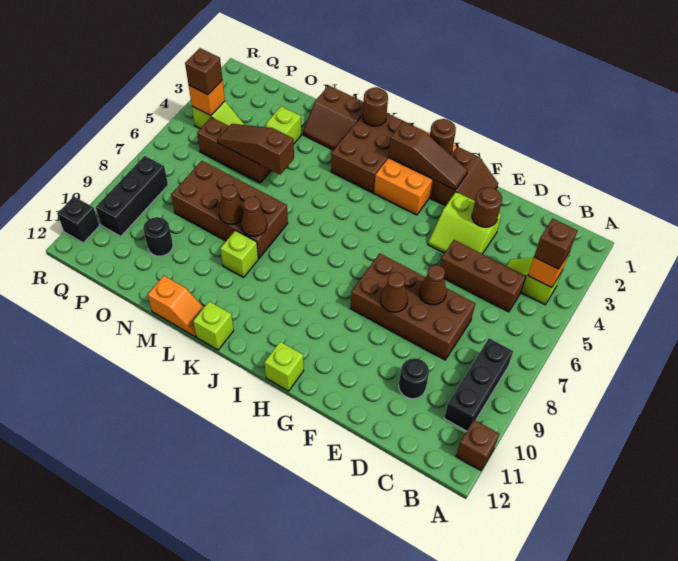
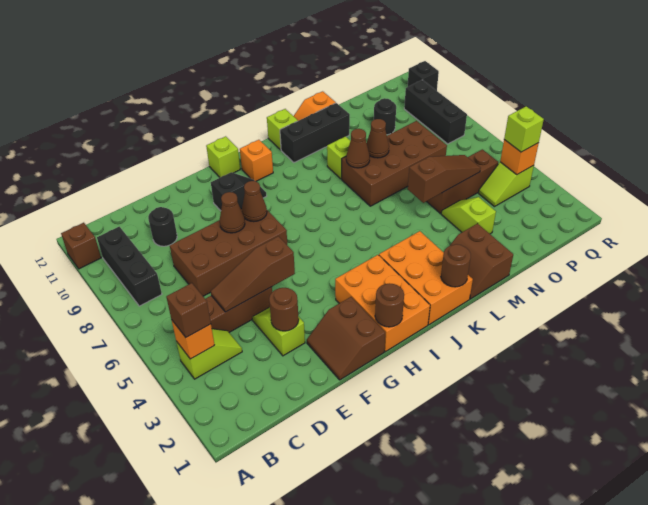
lime slope E3:F4 level 1 top 3 -> lime slope E3:E4 level 1 top 3
brown cone E7 level 2 -> brown cone G8 level 2
brown slope G2:I2 level 2 top I -> brown slope D5:F5 level 2 top F
none -> black slope G10:H10 level 1 top G
none -> orange brick I11 level 1
brown brick J1:K3 level 1 -> orange brick J1:K3 level 1
none -> black brick K11:M11 level 1
brown slope L1:M2 level 1 top 1 -> brown slope L1:M2 level 1 top M
brown brick Q4 level 3 -> lime brick Q4 level 3

